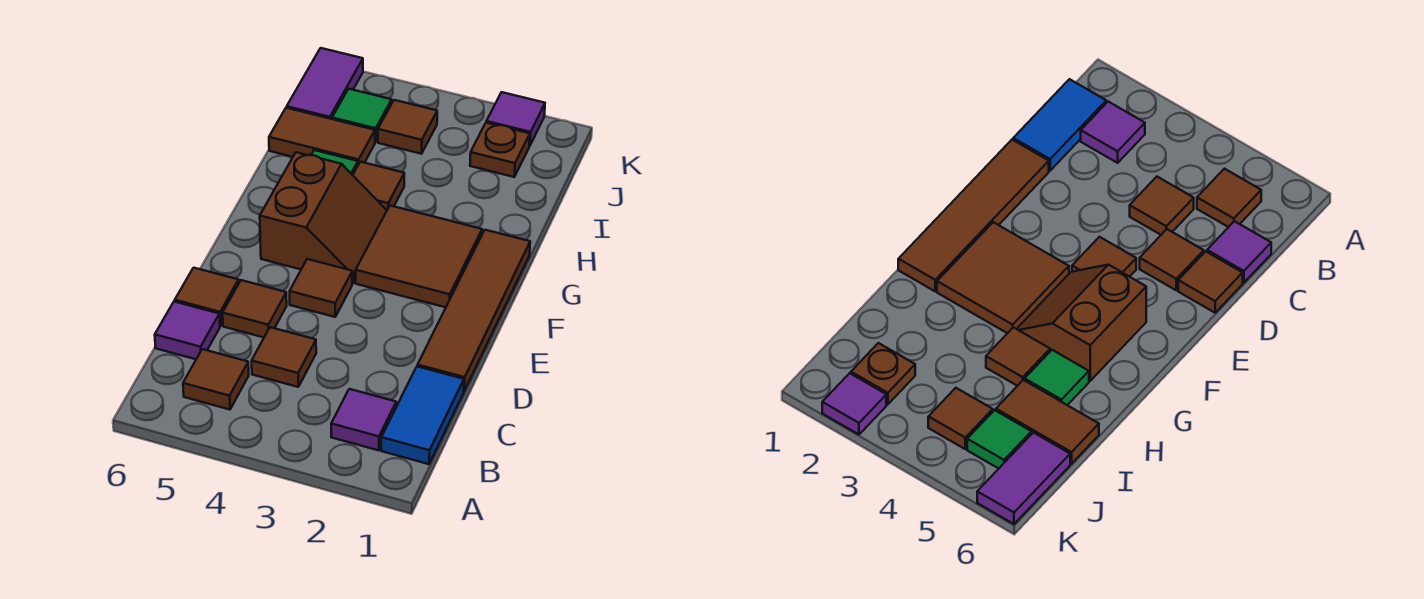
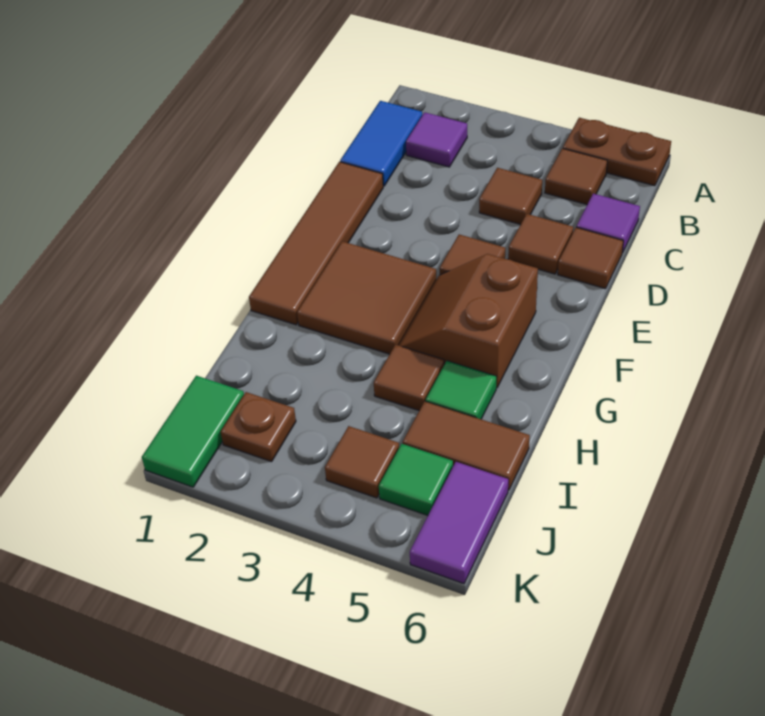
none -> brown plate A5:A6 level 1
none -> green tile J1:K1 level 1
purple tile K2 level 1 -> none

